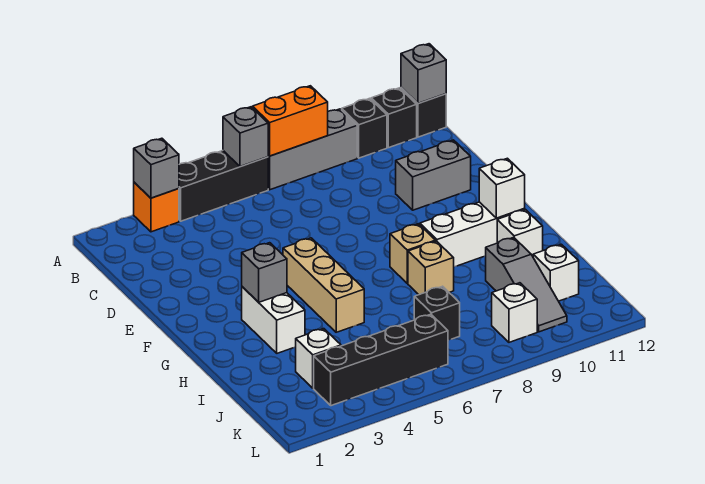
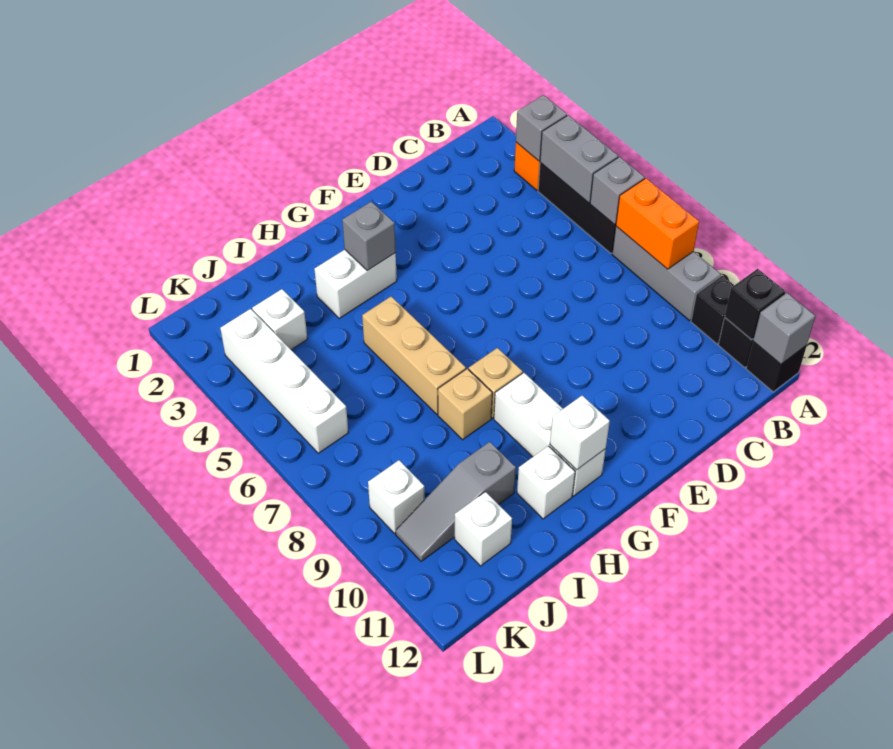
grey brick D10:D11 level 1 -> grey brick A4:A5 level 2
tan brick F5:H5 level 1 -> tan brick H5:H7 level 1
black brick J7 level 1 -> black brick A11 level 2
black brick K3:K6 level 1 -> white brick K3:K6 level 1

